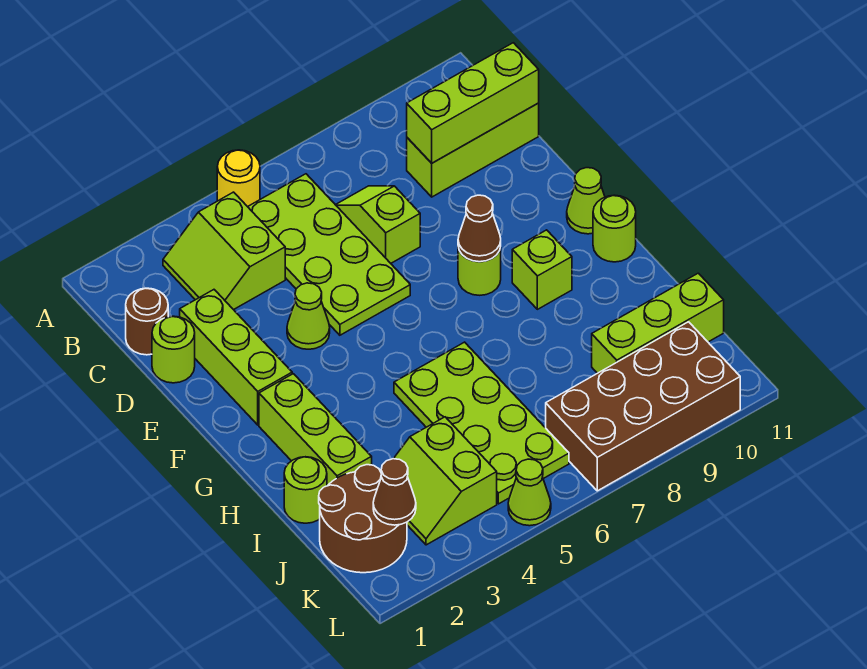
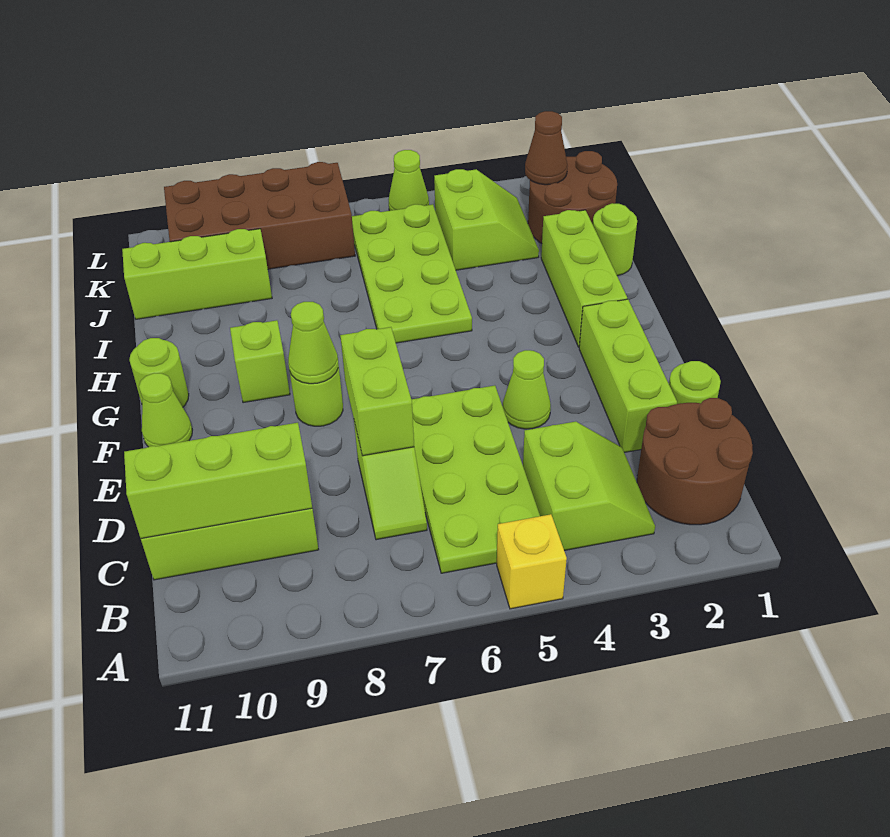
yellow round brick A5 level 1 -> yellow brick A5 level 1
brown round brick C1 level 1 -> brown round brick B1:C2 level 1
none -> lime brick D7:E7 level 2
brown cone F8 level 2 -> lime cone F8 level 2

